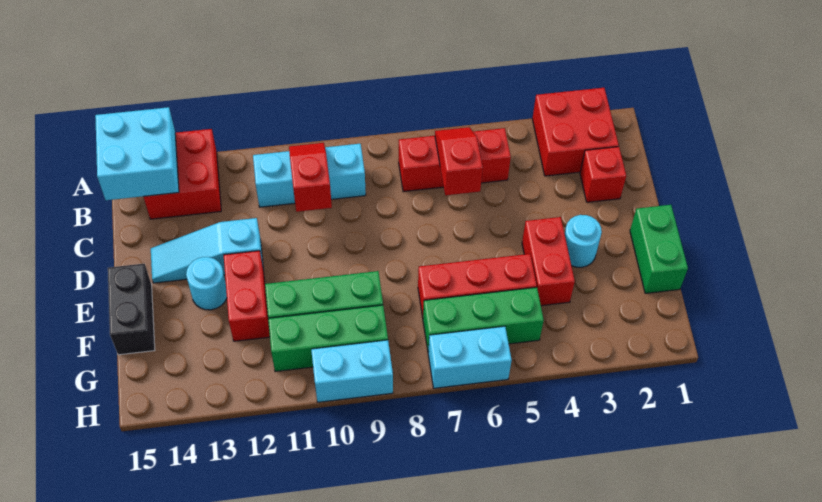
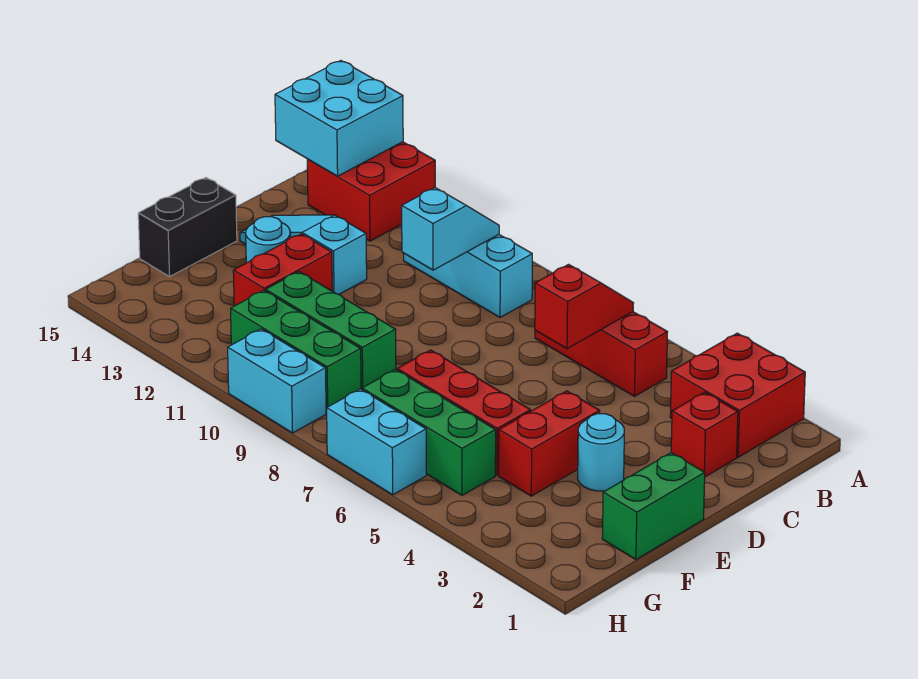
red slope B10:C10 level 2 top C -> cyan slope B10:C10 level 2 top C

